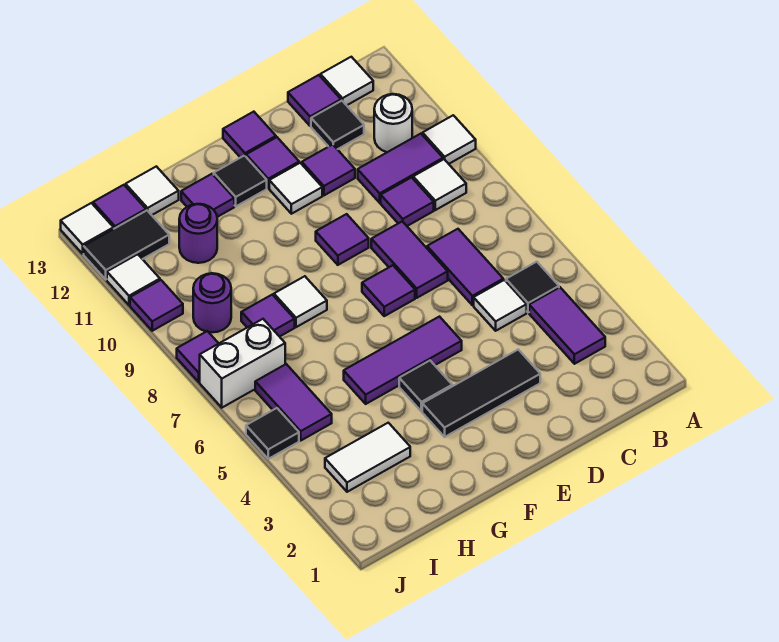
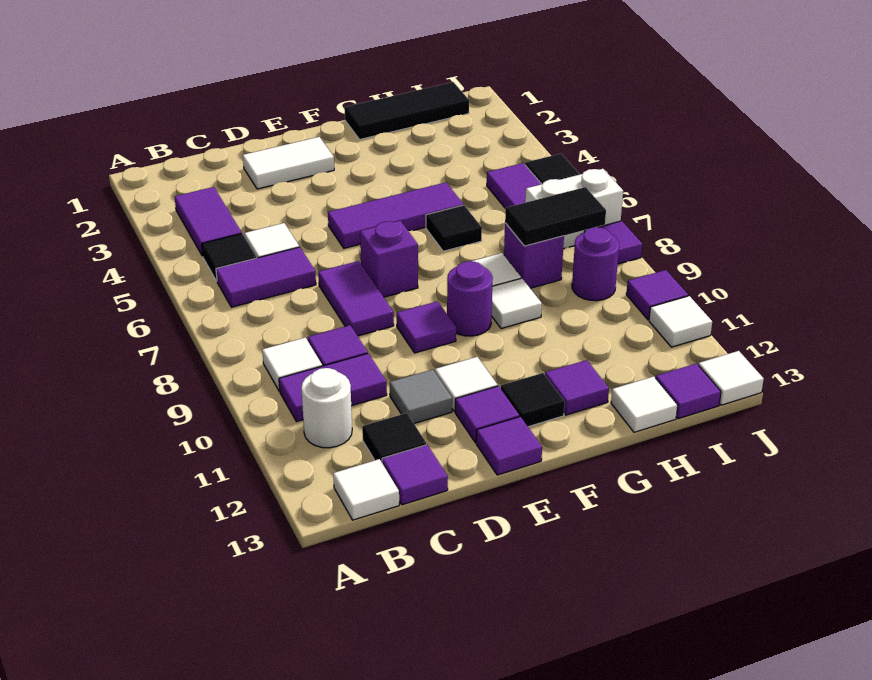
white tile A10 level 1 -> white tile G9 level 1
purple tile C6:C7 level 1 -> purple tile B6:C6 level 1
black tile D3:F3 level 1 -> black tile G1:I1 level 1
purple tile D11 level 1 -> grey tile D11 level 1
purple tile E7 level 1 -> purple brick E7 level 1
black tile F4 level 1 -> black tile G6 level 1
white tile H3:I3 level 1 -> white tile D2:E2 level 1
purple tile H8 level 1 -> purple brick H8 level 1
purple round brick H11 level 1 -> purple round brick F9 level 1
black tile I12:J12 level 1 -> black tile H8:I8 level 2

